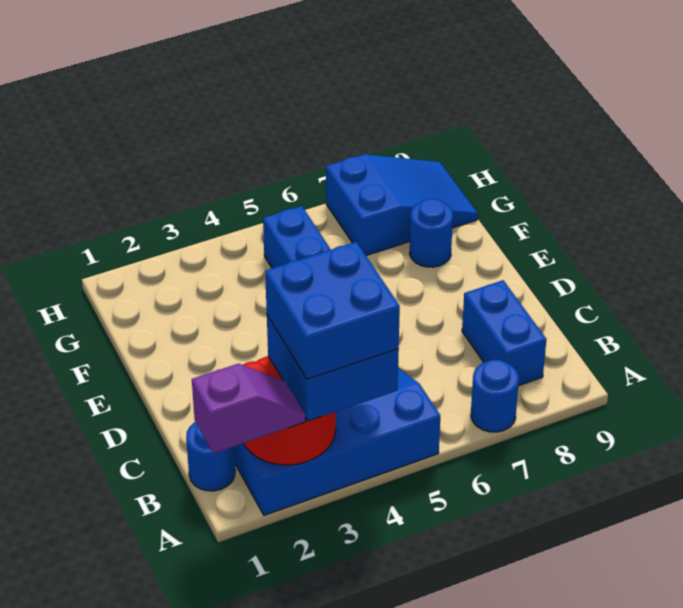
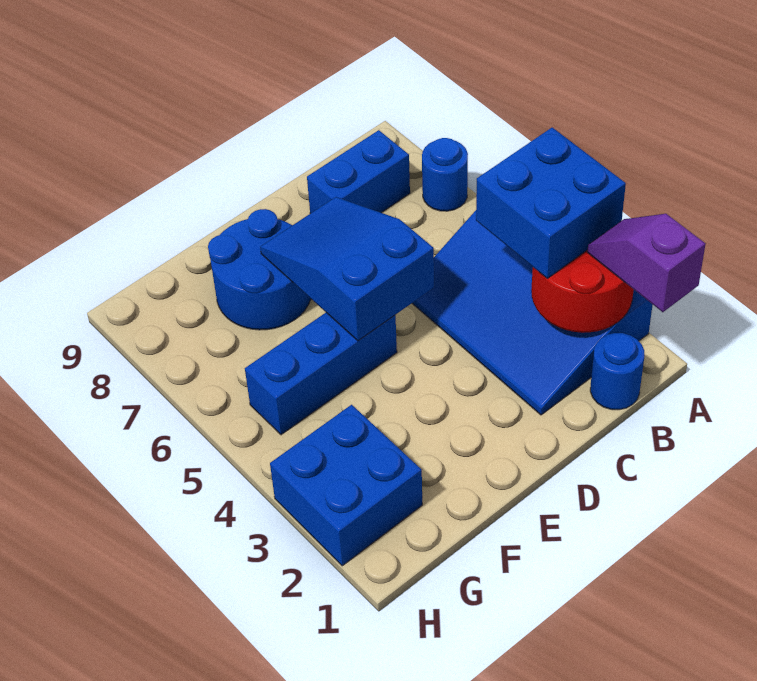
blue brick A3:B4 level 4 -> blue brick G2:H3 level 1
blue round brick F8 level 1 -> blue round brick E7:F8 level 1
blue slope G7:H9 level 1 top 7 -> blue slope D5:E7 level 2 top 5

